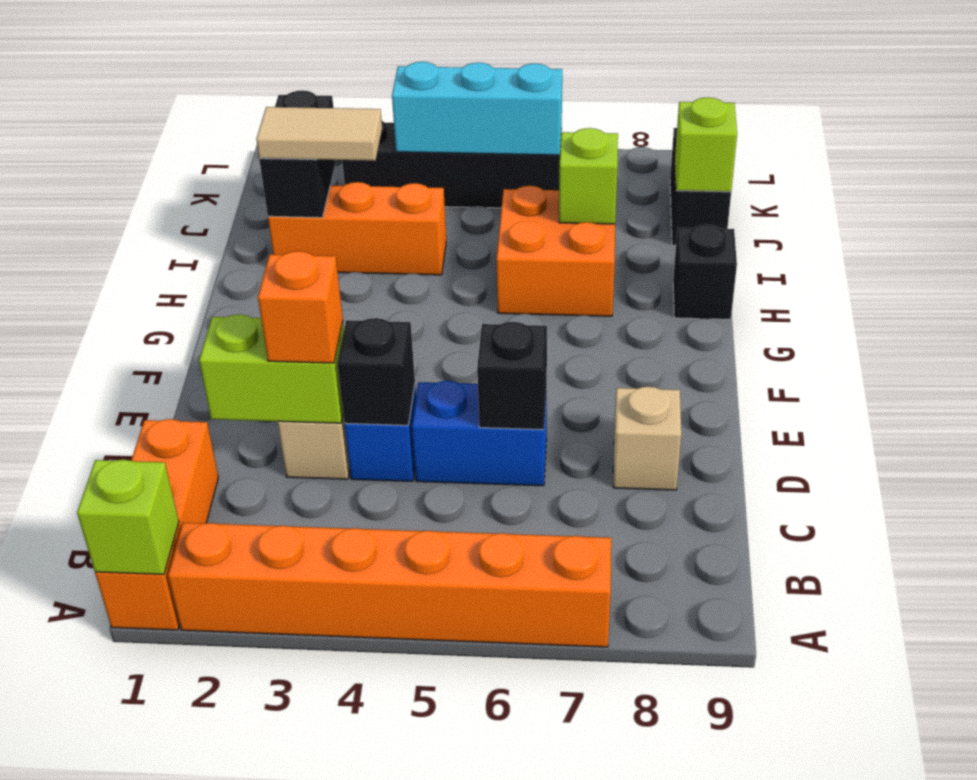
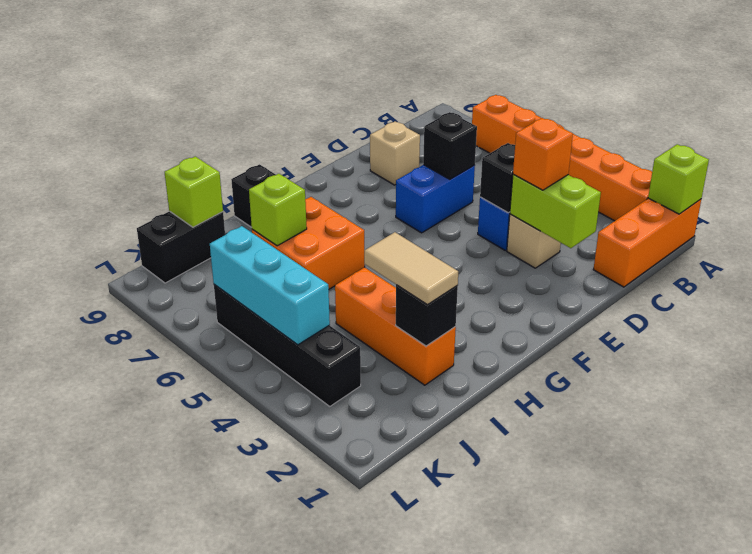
blue brick D5:D6 level 1 -> blue brick D6:E6 level 1
black brick I2:J2 level 2 -> black brick I2 level 2

